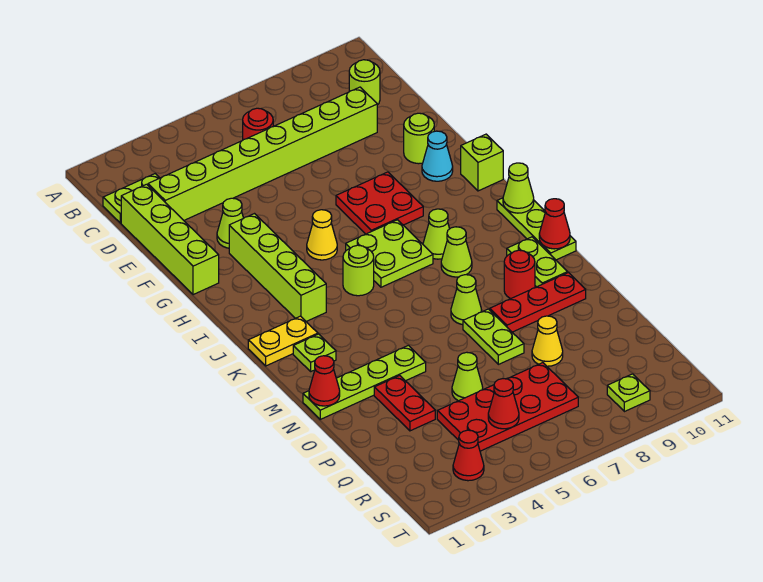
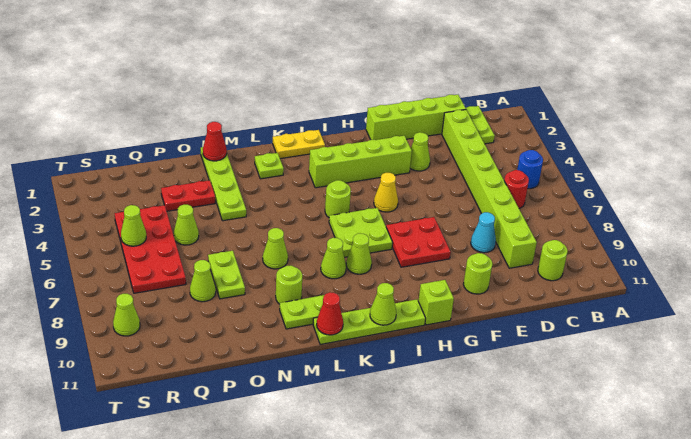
none -> blue round brick B5 level 1
cyan cone G10 level 1 -> cyan cone E8 level 1
lime plate J11:L11 level 1 -> lime plate I11:L11 level 1
yellow plate K1:K2 level 1 -> yellow plate J1:K1 level 1
red round brick M9 level 1 -> lime round brick M9 level 1
lime plate N7:O7 level 1 -> lime plate O7:O8 level 1
red plate N8:N10 level 1 -> none
yellow cone P8 level 1 -> lime cone P8 level 1
red cone R5 level 2 -> lime cone R5 level 2
red cone S3 level 1 -> none
lime plate S9 level 1 -> lime cone S9 level 1

